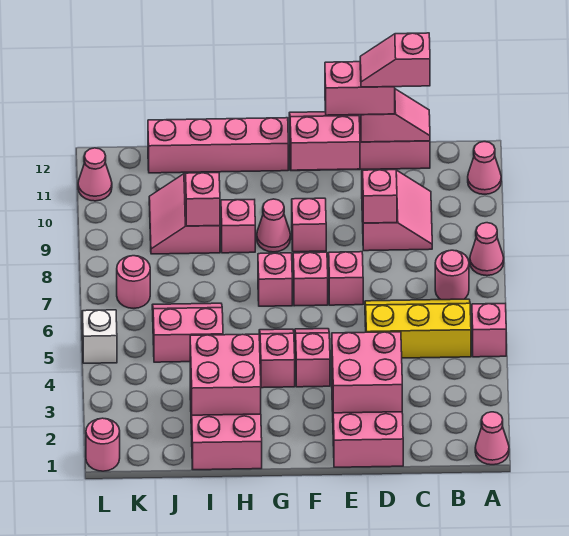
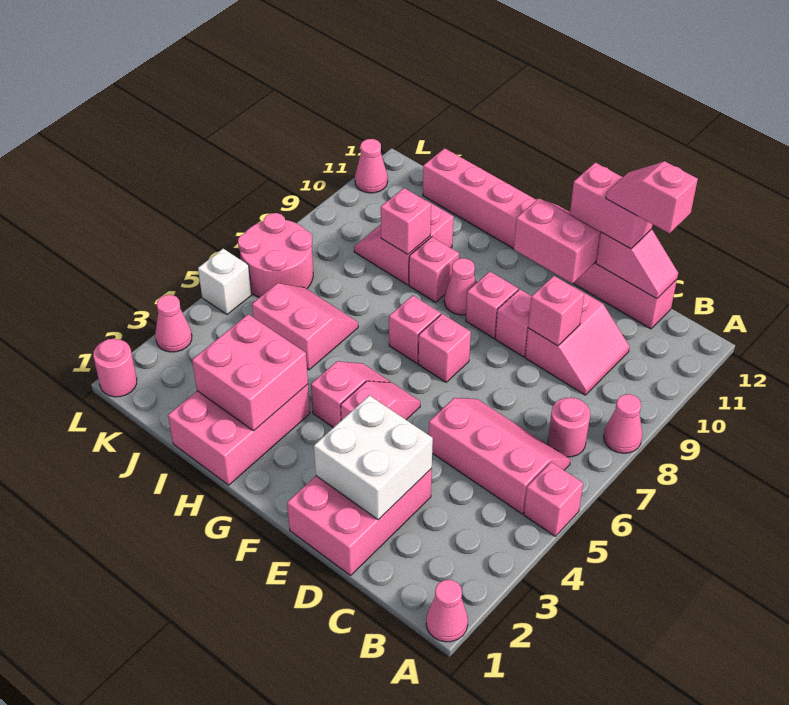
pink cone A11 level 1 -> pink cone L3 level 1
yellow slope B5:D6 level 1 top 5 -> pink slope B5:D6 level 1 top 5
pink brick D2:E3 level 2 -> white brick D2:E3 level 2
pink brick E7 level 1 -> pink brick E9 level 1
pink round brick K7 level 1 -> pink round brick K6:L7 level 1

